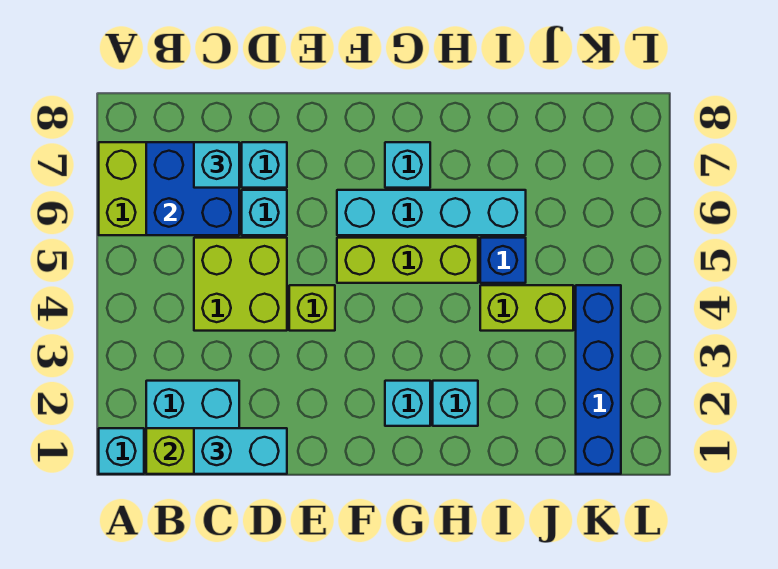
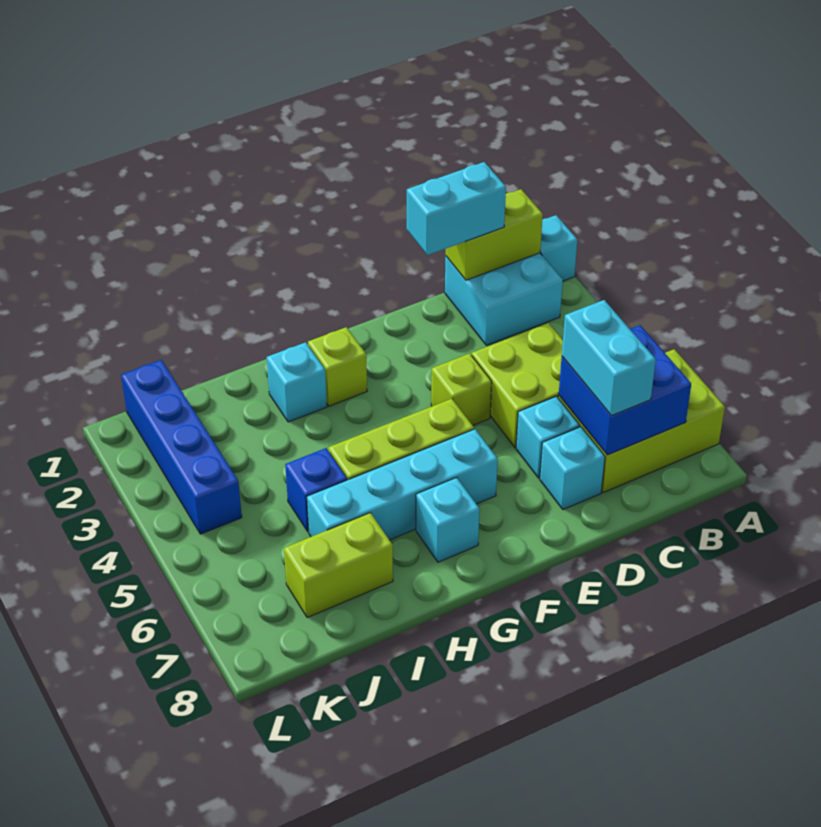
cyan brick C7 level 3 -> cyan brick C6:C7 level 3
cyan brick G2 level 1 -> lime brick G2 level 1
lime brick I4:J4 level 1 -> lime brick I7:J7 level 1

